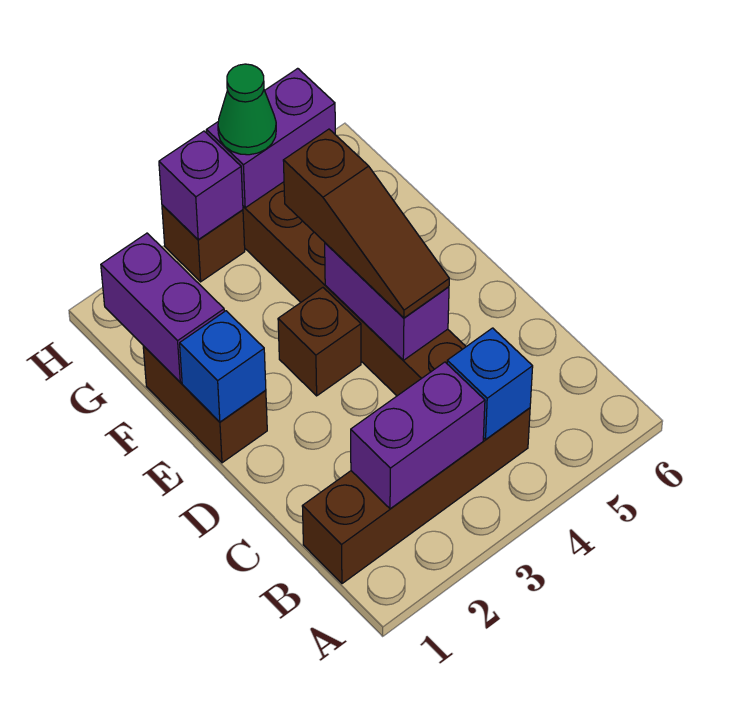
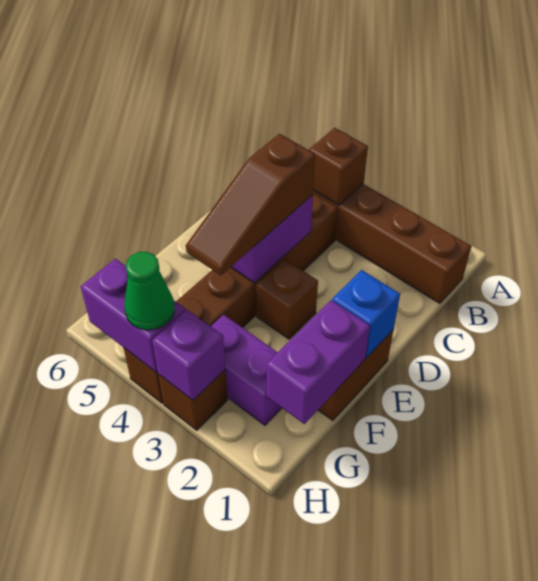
purple brick B2:B3 level 2 -> purple brick G2:G3 level 1
blue brick B4 level 2 -> brown brick B4 level 2
brown slope D4:F4 level 3 top F -> brown slope D4:F4 level 3 top D

